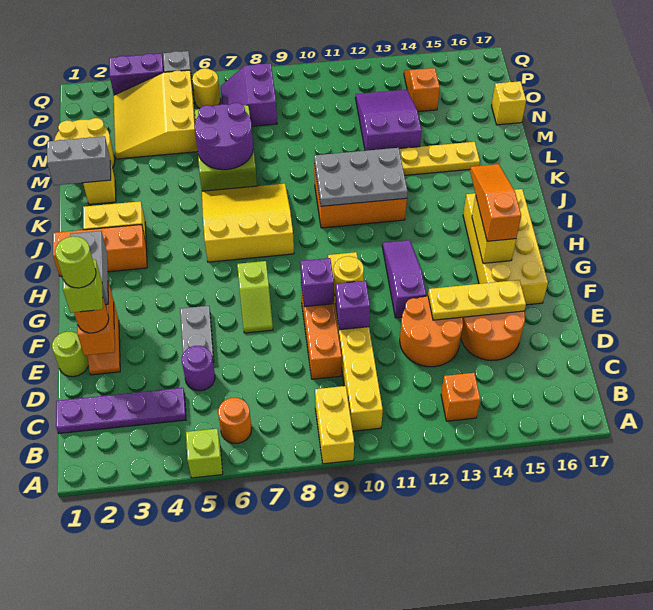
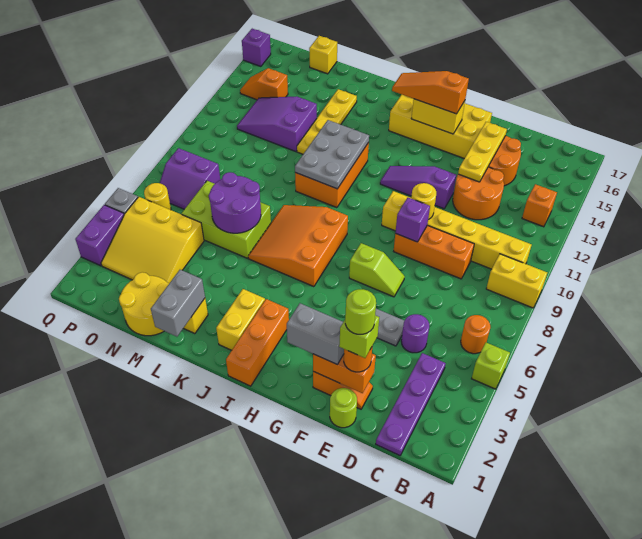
purple brick E10 level 2 -> purple brick Q16 level 1
yellow slope I6:K8 level 1 top I -> orange slope I6:K8 level 1 top I

